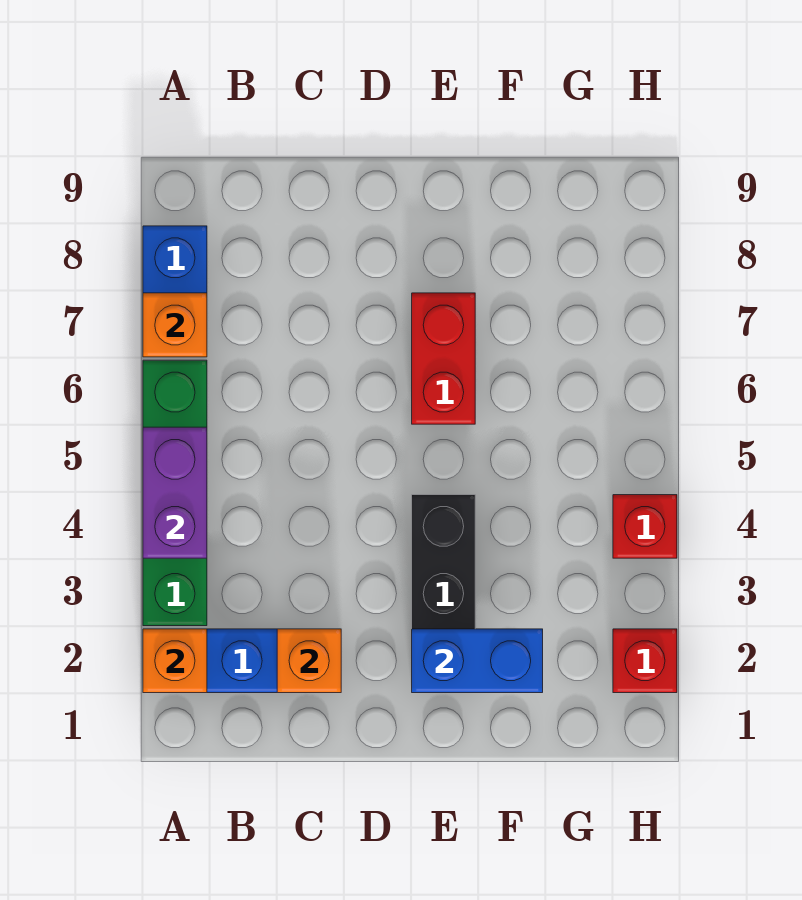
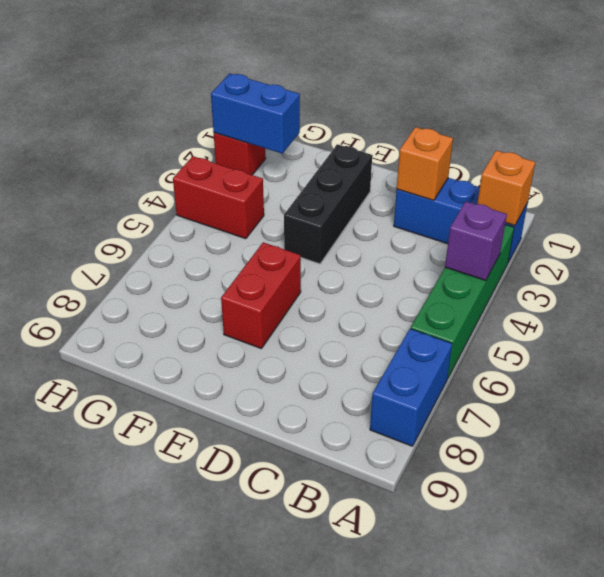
purple brick A4:A5 level 2 -> purple brick A4 level 2
orange brick A7 level 2 -> none
blue brick E2:F2 level 2 -> blue brick G2:H2 level 2
red brick H4 level 1 -> red brick G4:H4 level 1

